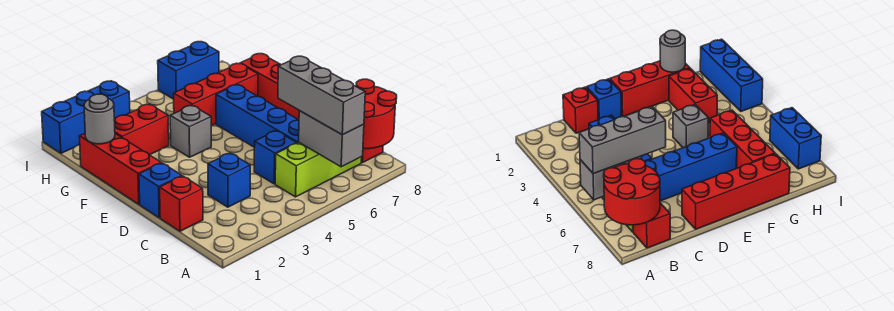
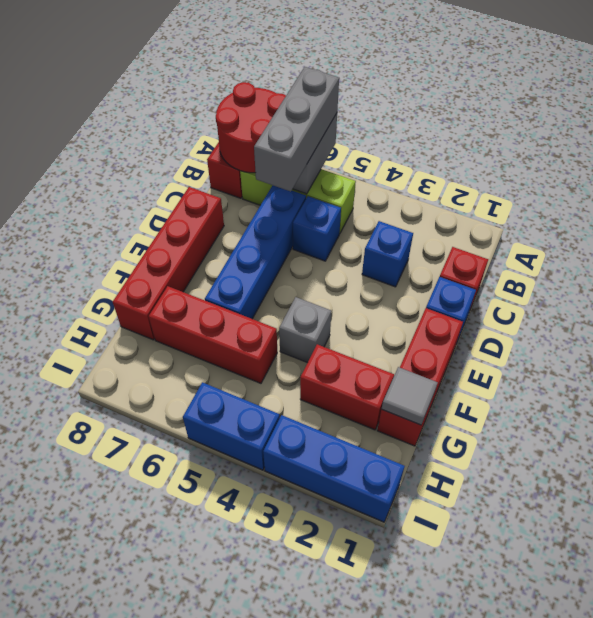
grey round brick G1 level 2 -> grey tile G1 level 2
blue brick I6:I7 level 1 -> blue brick I4:I5 level 1

